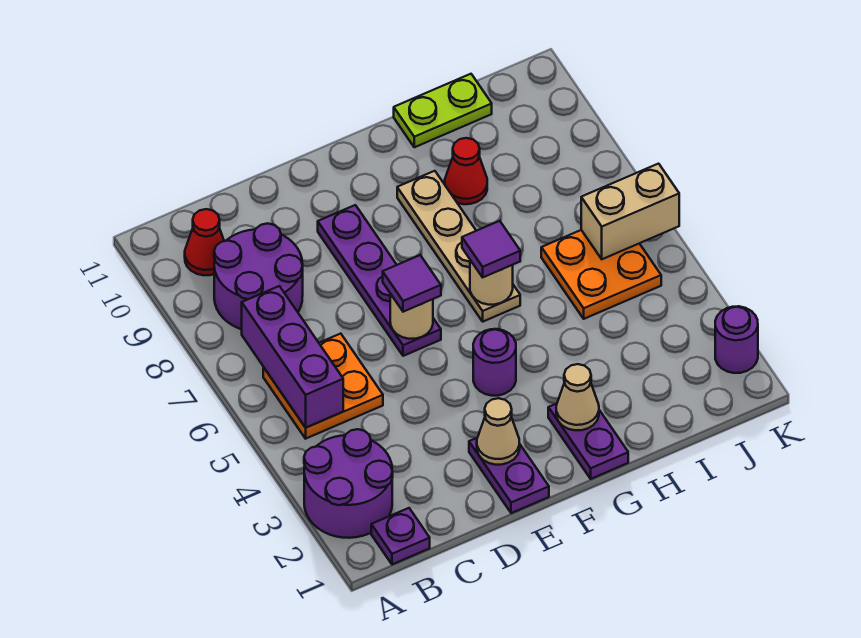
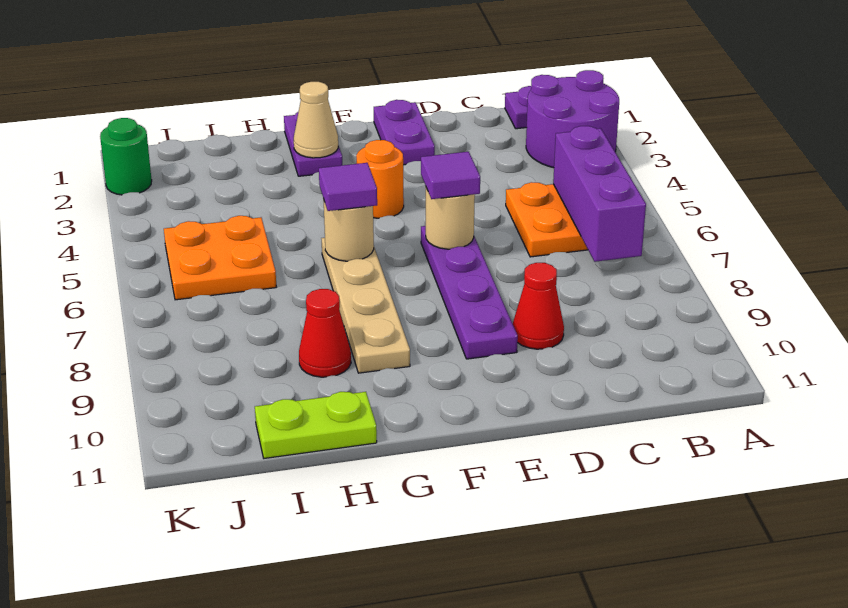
purple round brick B8:C9 level 1 -> none
red cone B10 level 1 -> red cone D9 level 1
tan cone E2 level 2 -> none
purple round brick F4 level 1 -> orange round brick F4 level 1
tan brick J6:K6 level 2 -> none
purple round brick K2 level 1 -> green round brick K2 level 1

